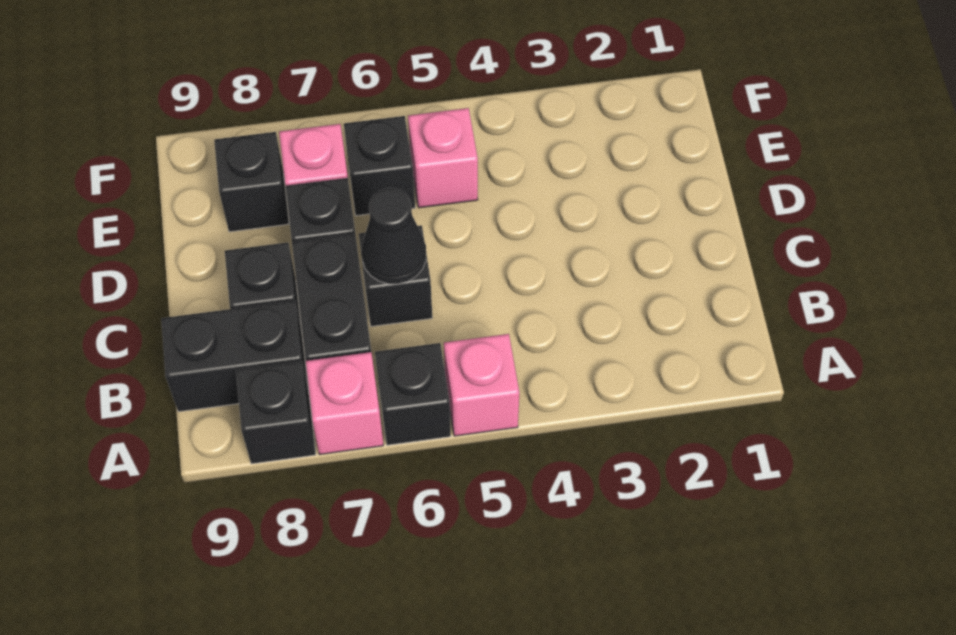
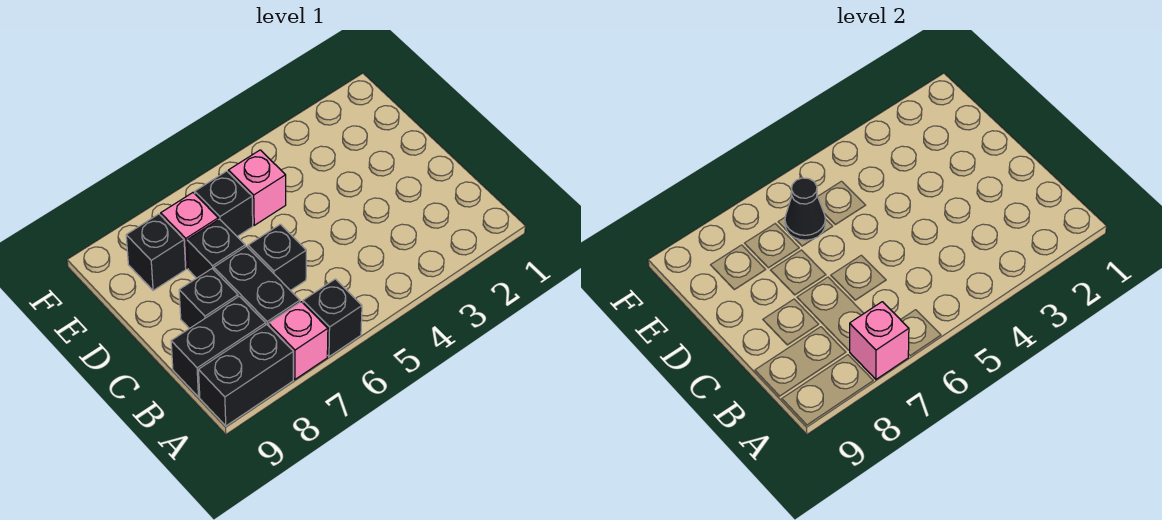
pink brick A5 level 1 -> pink brick A7 level 2
black brick A8 level 1 -> black brick A8:A9 level 1
black cone C6 level 2 -> black cone E6 level 2

